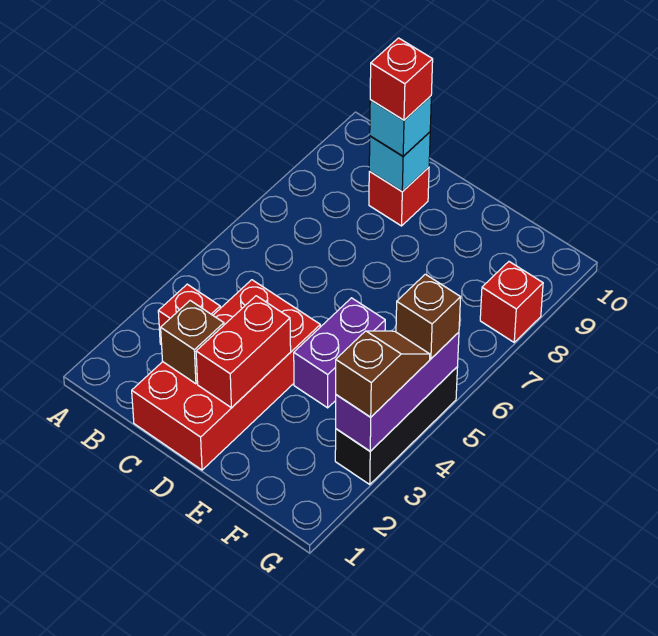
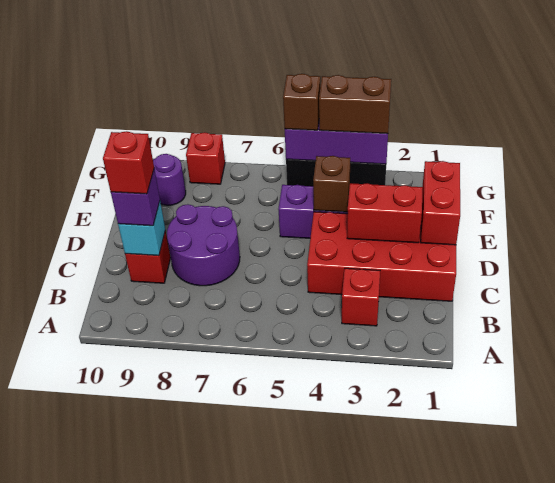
brown brick C2 level 2 -> brown brick E4 level 2
none -> purple round brick C7:D8 level 1
cyan brick C9 level 3 -> purple brick C9 level 3
none -> red brick D1:E1 level 2
none -> purple round brick F9 level 1
brown slope G3:G4 level 3 top 3 -> brown brick G3:G4 level 3

